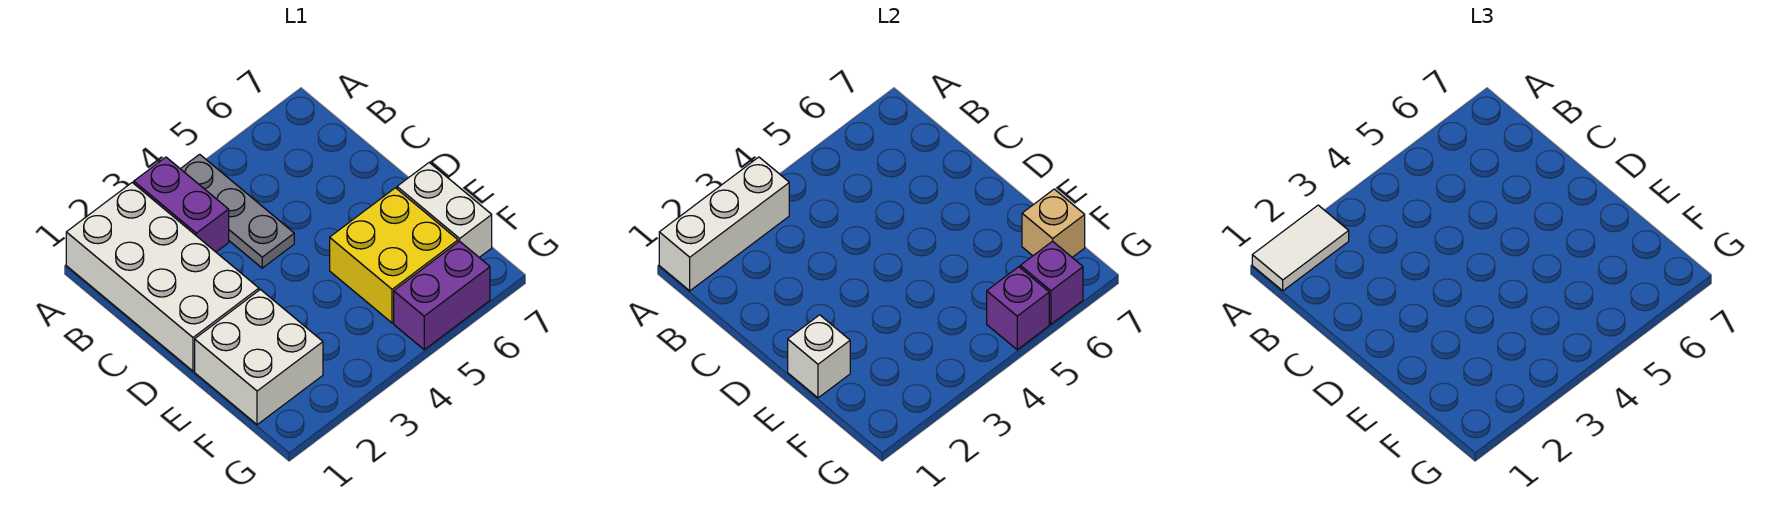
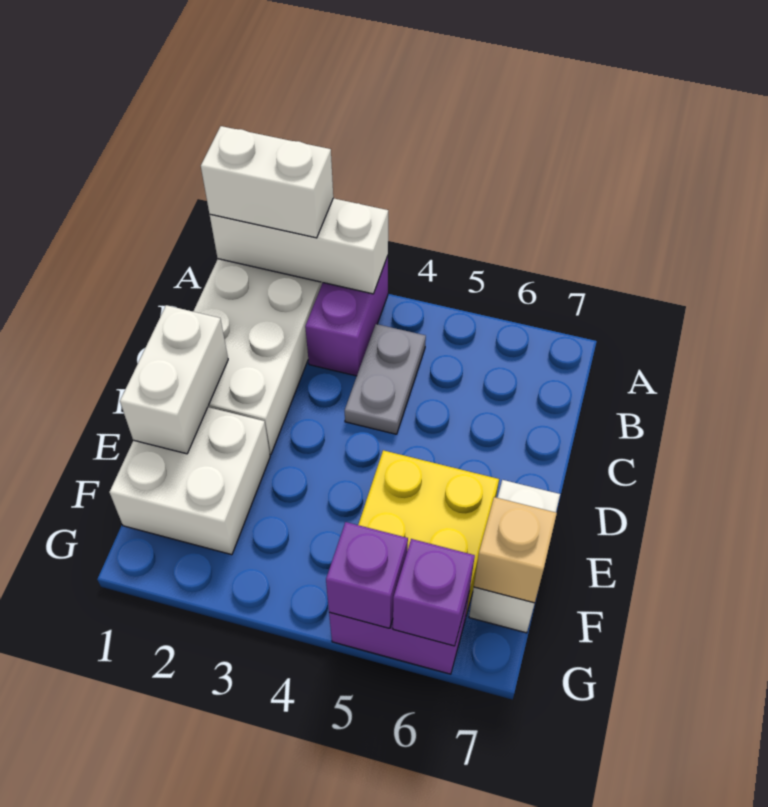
white tile A1:A2 level 3 -> white brick A1:A2 level 3
grey plate A4:C4 level 1 -> grey plate B4:C4 level 1
white brick E1 level 2 -> white brick D1:E1 level 2

